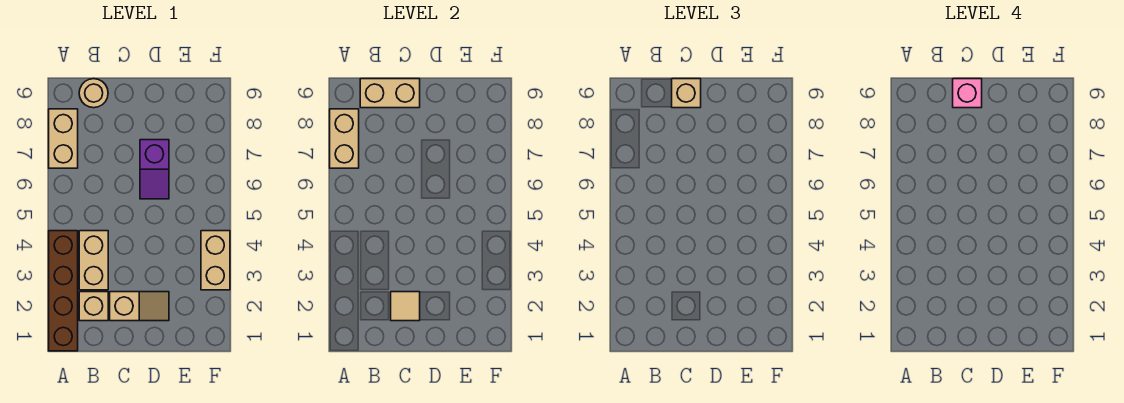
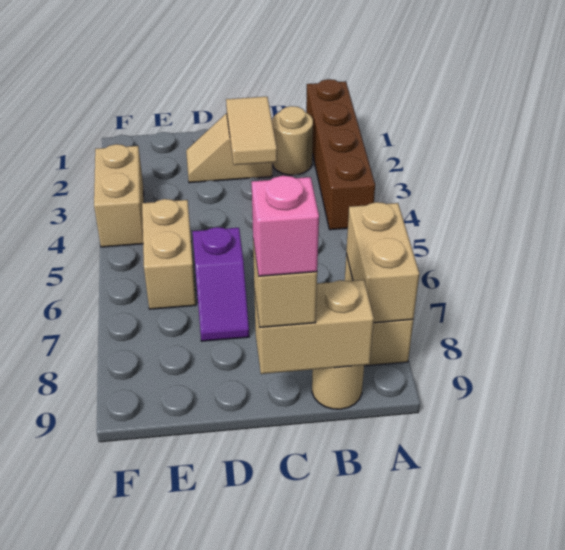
tan brick B2 level 1 -> tan round brick B2 level 1
tan brick B3:B4 level 1 -> tan brick E5:E6 level 1
tan tile C2 level 2 -> tan tile C2:C3 level 2
purple slope D6:D7 level 1 top 7 -> purple slope D6:D7 level 1 top 6

